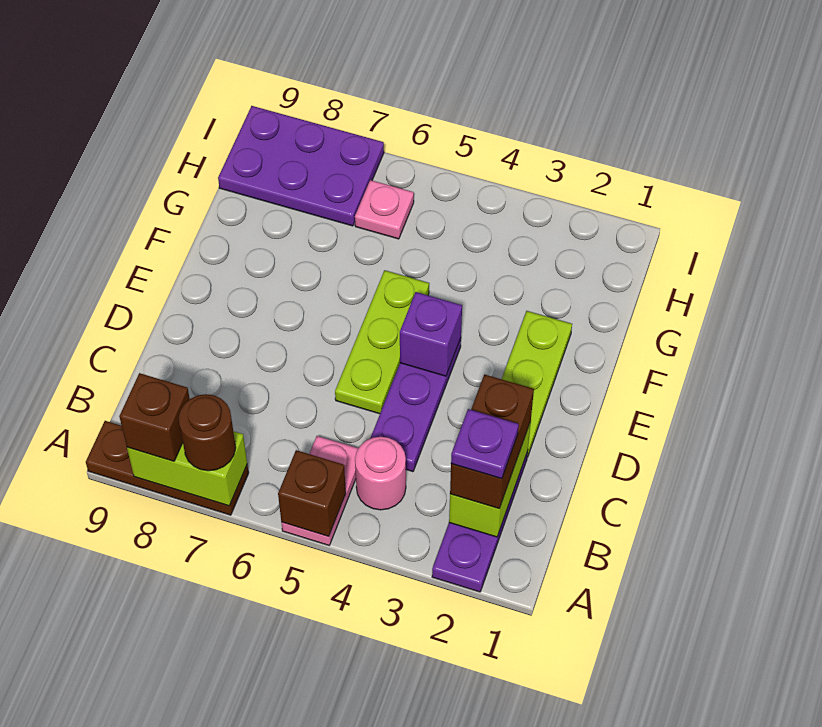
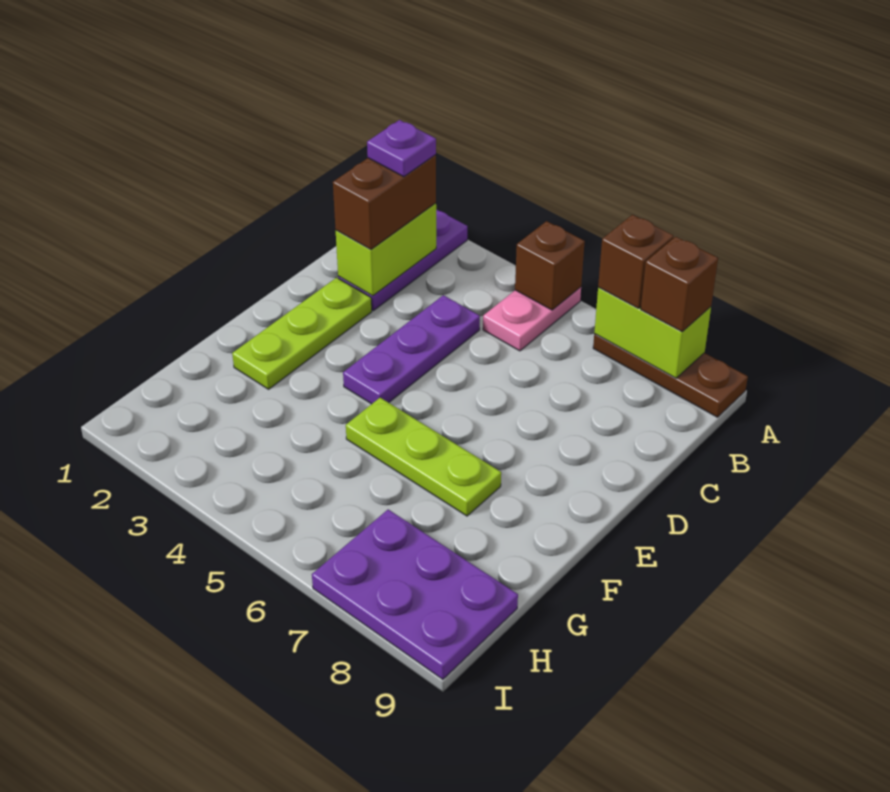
brown round brick A7 level 3 -> brown brick A7 level 3
pink round brick B4 level 1 -> none
lime plate D5:F5 level 1 -> lime plate F5:F7 level 1
purple brick E4 level 2 -> none
pink plate H6 level 1 -> none

